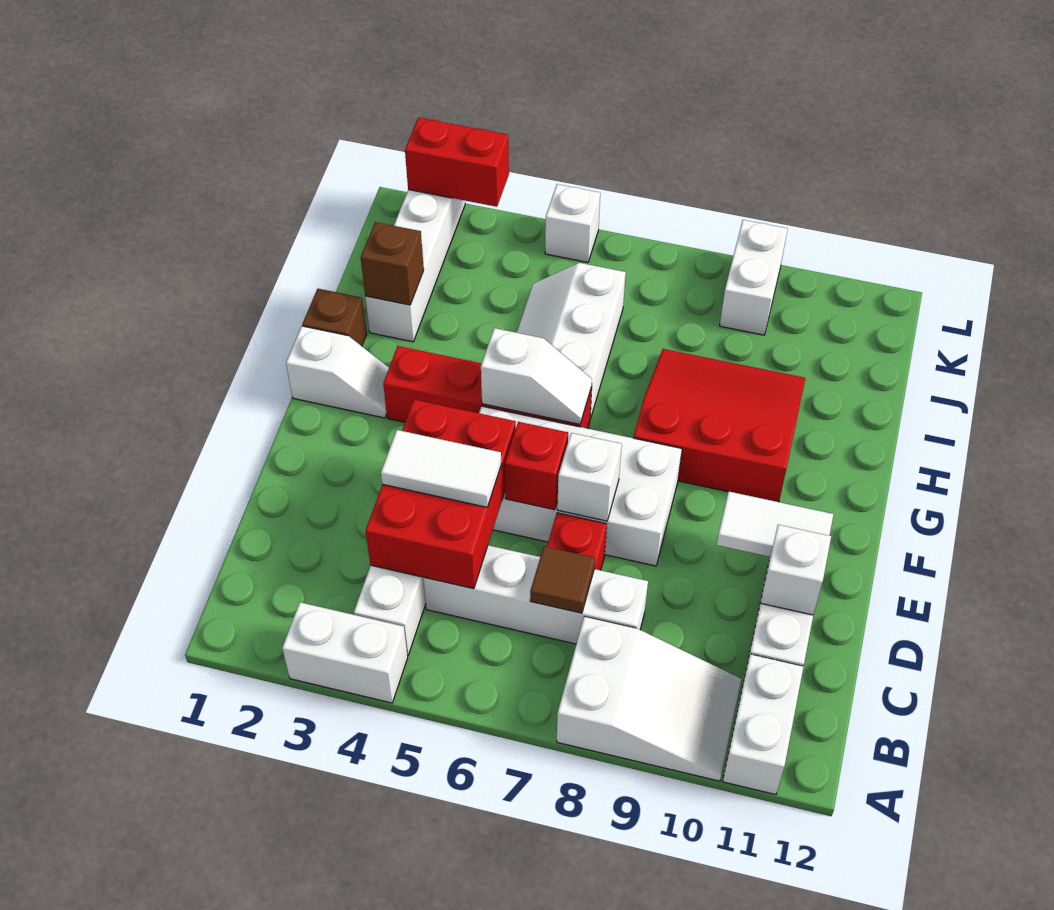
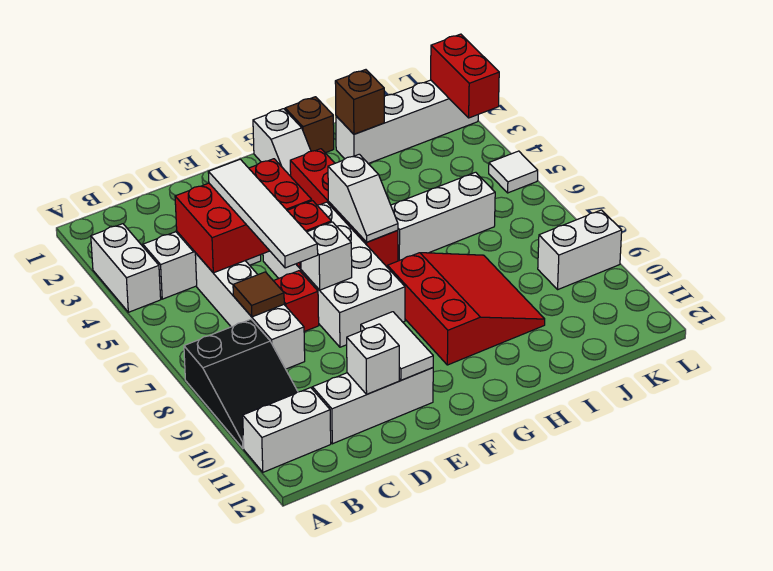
white slope A8:B10 level 1 top 8 -> black slope A8:B10 level 1 top 8
white tile D4:D5 level 3 -> white tile D4:D7 level 3
white brick L5 level 1 -> white tile L5 level 1

